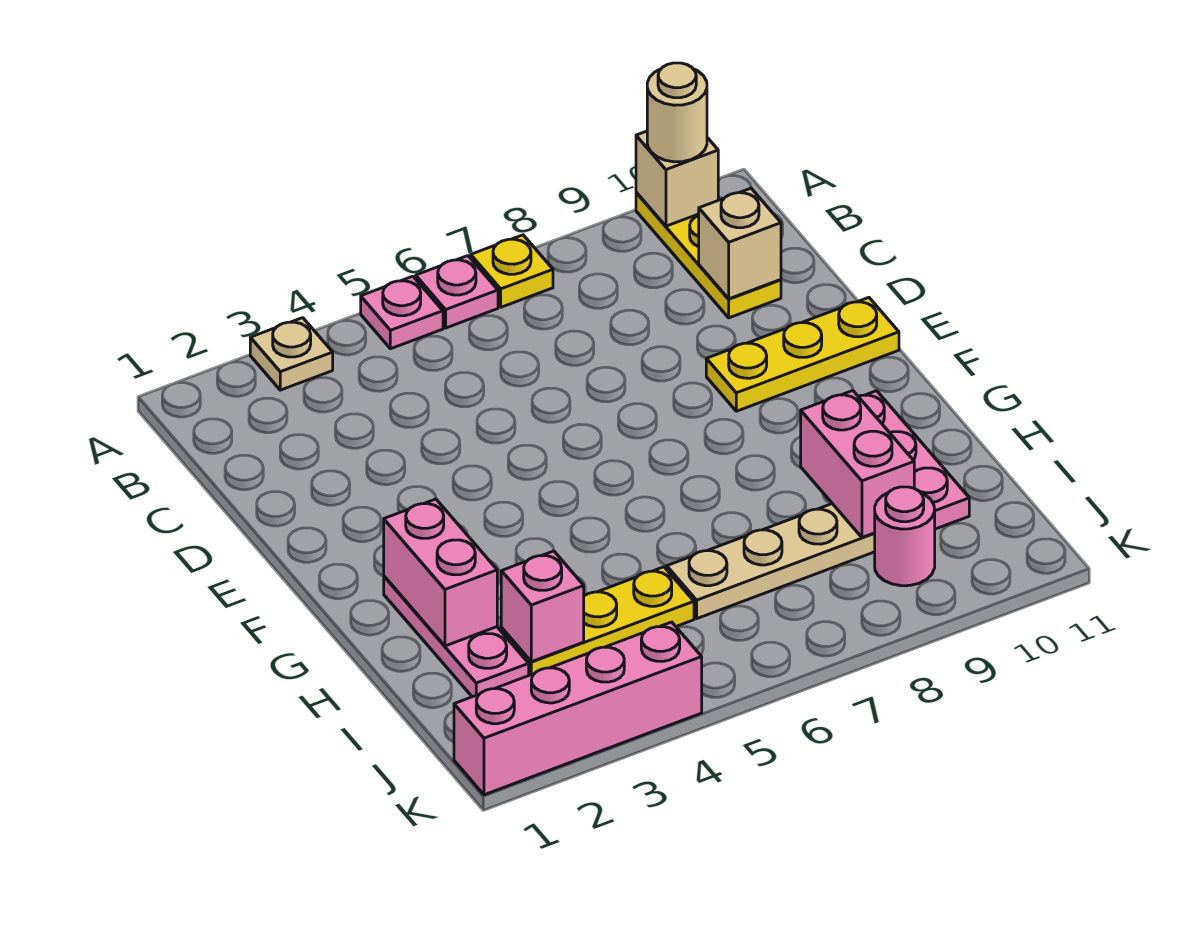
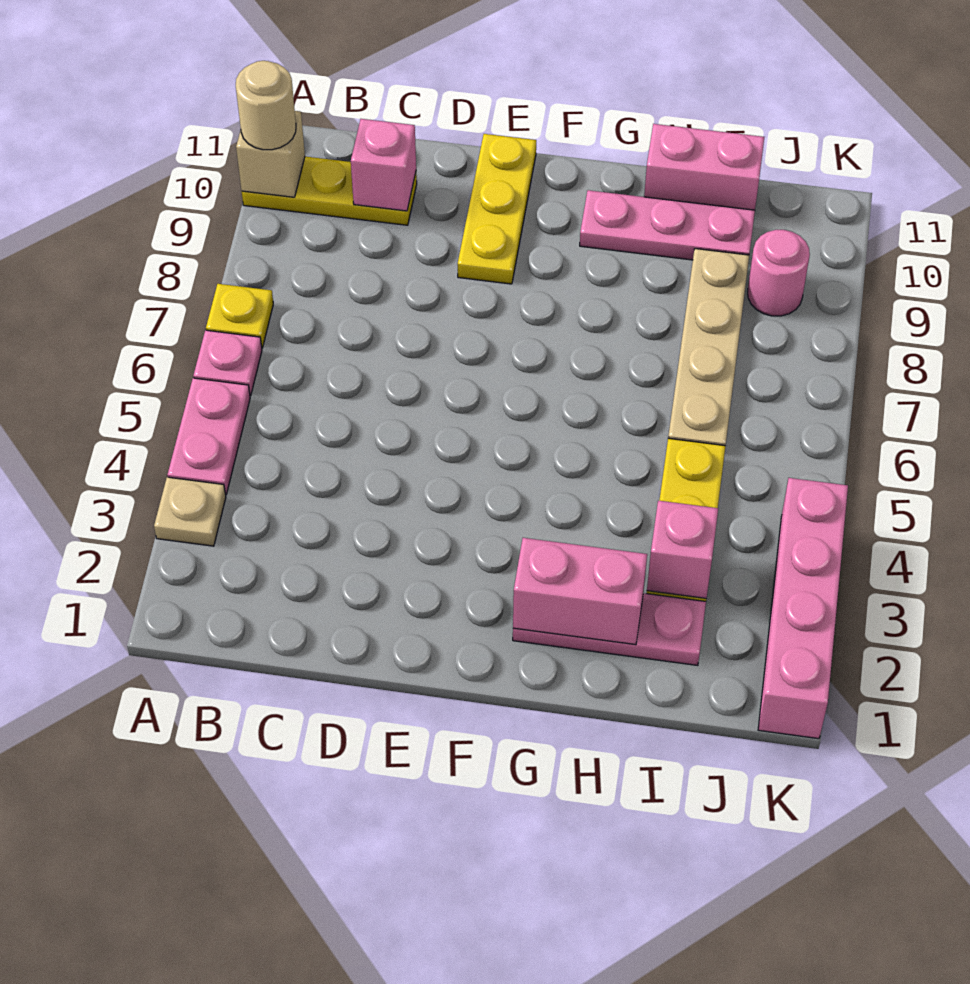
pink plate A5 level 1 -> pink plate A4:A5 level 1
tan brick C10 level 2 -> pink brick C10 level 2
pink brick H9:I9 level 2 -> pink brick H11:I11 level 1

